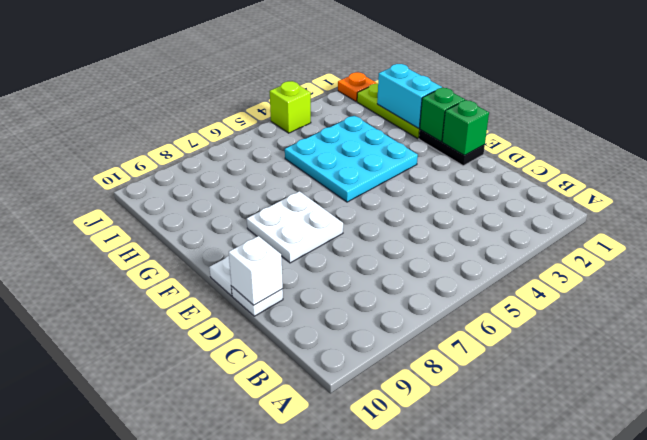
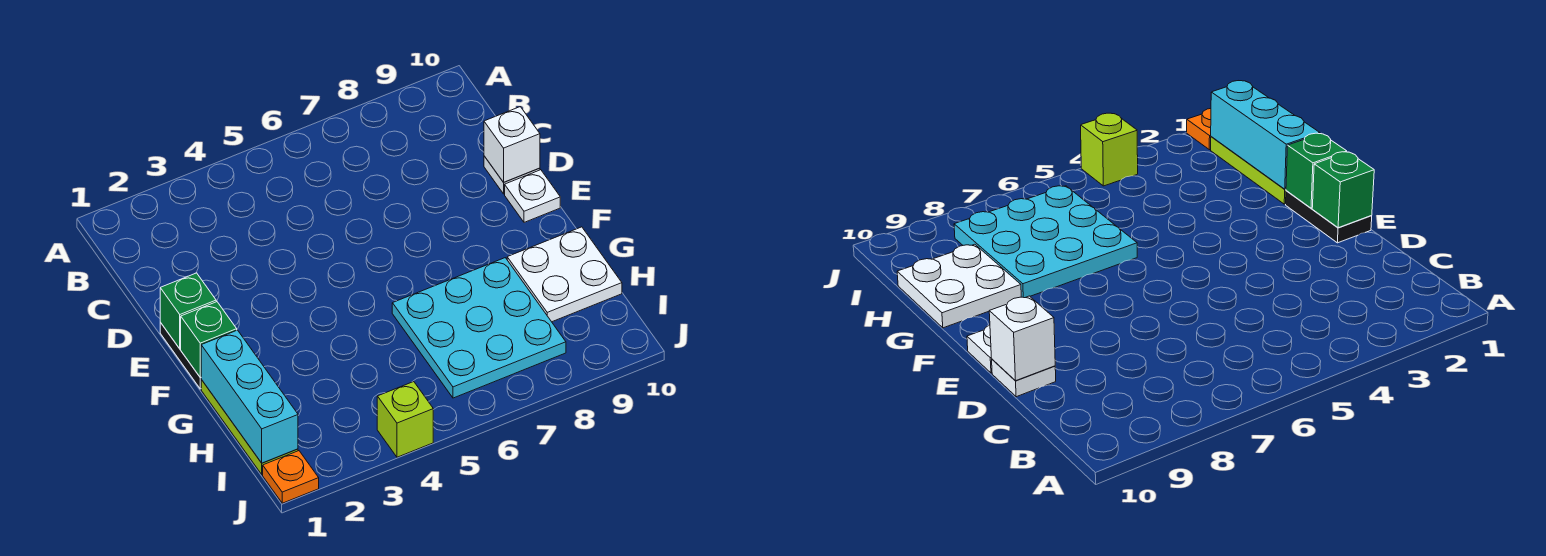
white plate E7:F8 level 1 -> white plate G9:H10 level 1
cyan plate F3:H5 level 1 -> cyan plate G6:I8 level 1
cyan brick G1:H1 level 2 -> cyan brick G1:I1 level 2

